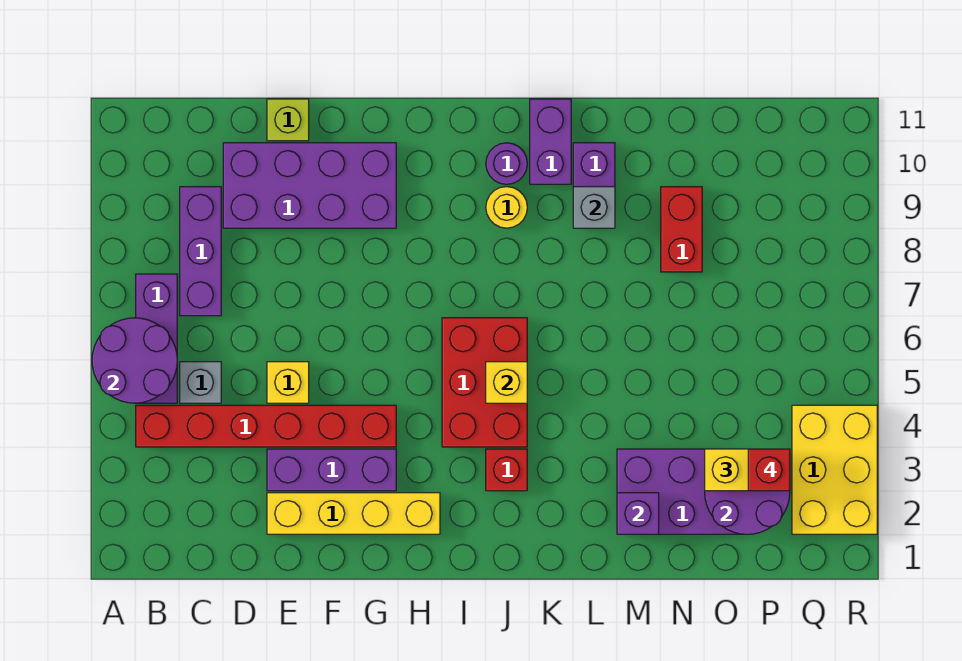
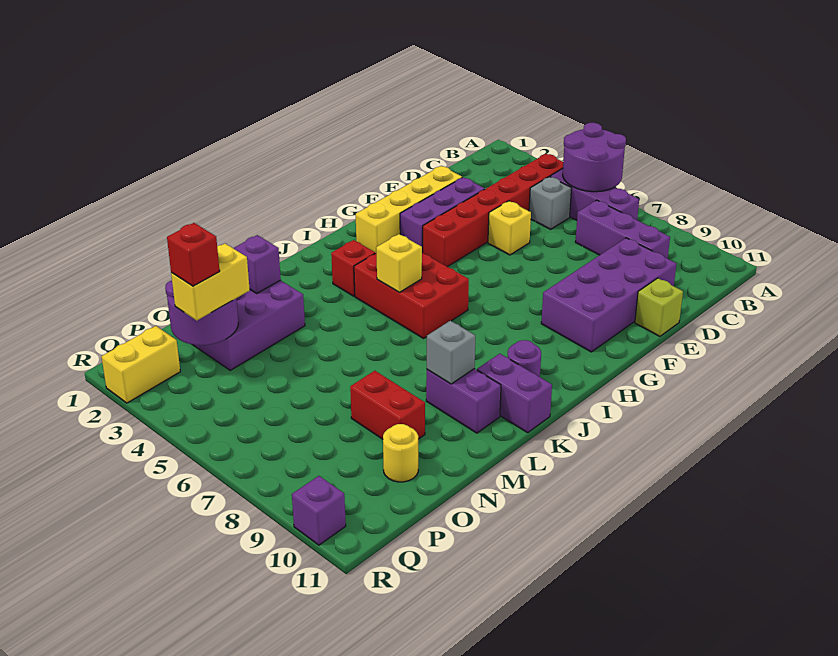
yellow round brick J9 level 1 -> yellow round brick O10 level 1
yellow brick Q2:R4 level 1 -> yellow brick Q2:R2 level 1
none -> purple brick R10 level 1

